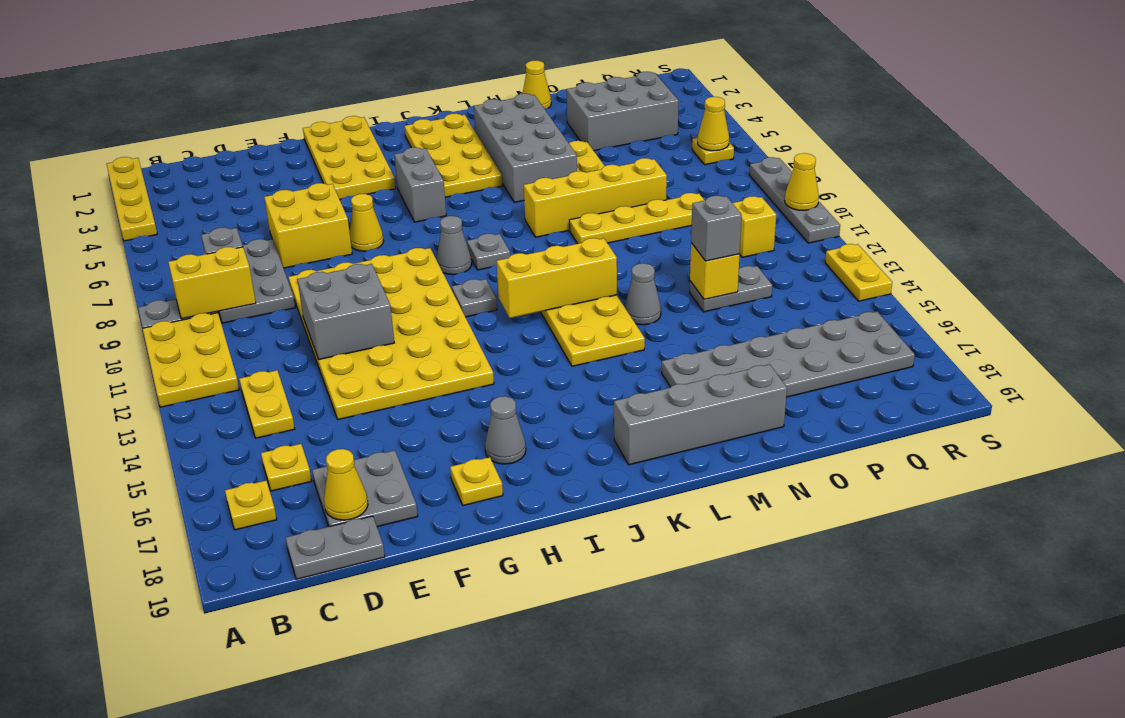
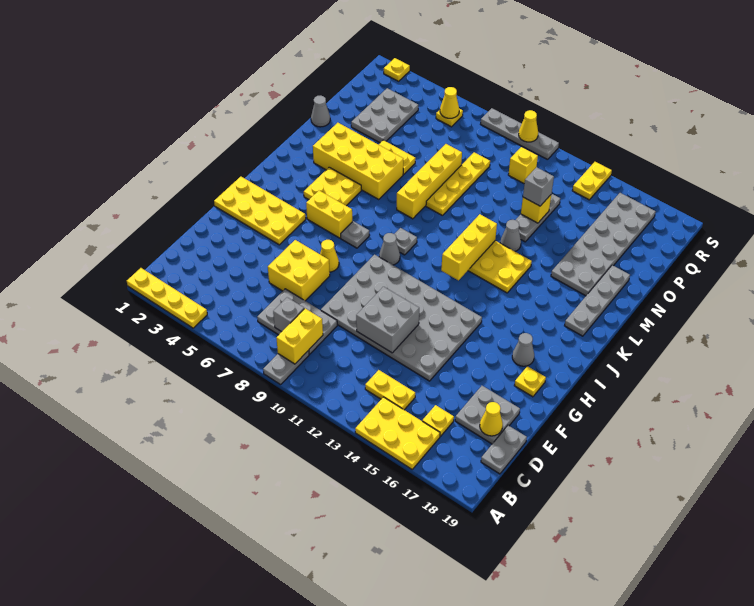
yellow plate A10:B12 level 1 -> yellow plate A14:B16 level 1
yellow plate B17 level 1 -> yellow plate S2 level 1
yellow plate E9:H14 level 1 -> grey plate E9:H14 level 1
grey brick I5:I6 level 1 -> yellow brick I5:I6 level 1
grey plate I11 level 1 -> grey plate I7 level 1
yellow plate J2:K5 level 1 -> yellow plate J4:K5 level 1
grey brick K18:N18 level 1 -> grey plate K18:N18 level 1
grey brick L3:M6 level 1 -> yellow brick L3:M6 level 1
yellow cone N1 level 1 -> grey cone N1 level 1
grey brick O3:Q4 level 1 -> grey plate O3:Q4 level 1
grey plate O13:P13 level 1 -> grey plate N13:P13 level 1
yellow plate S13:S14 level 1 -> yellow plate R14:S14 level 1

